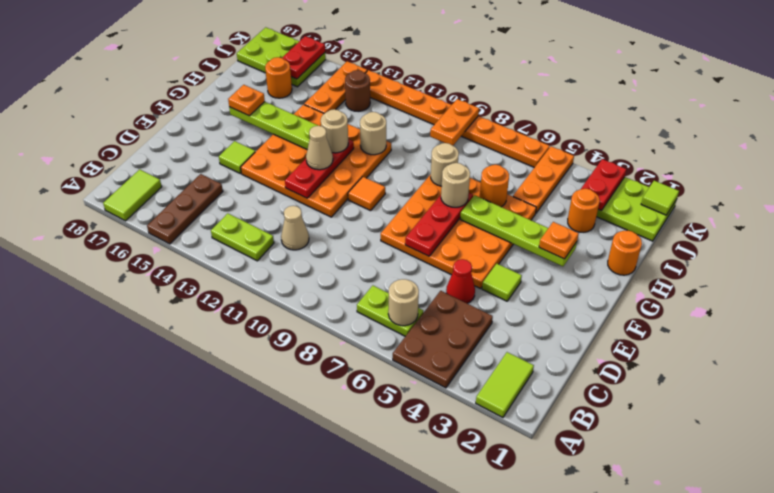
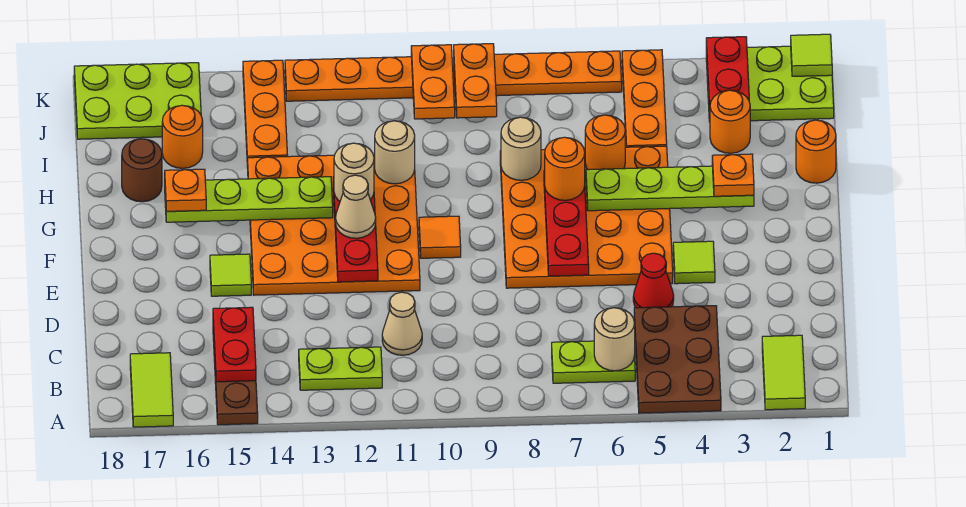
tan round brick G7 level 3 -> orange round brick G7 level 3
none -> orange plate J10:K10 level 2
brown round brick J13 level 1 -> brown round brick H17 level 1
red plate J16:K16 level 2 -> red plate B15:C15 level 2

